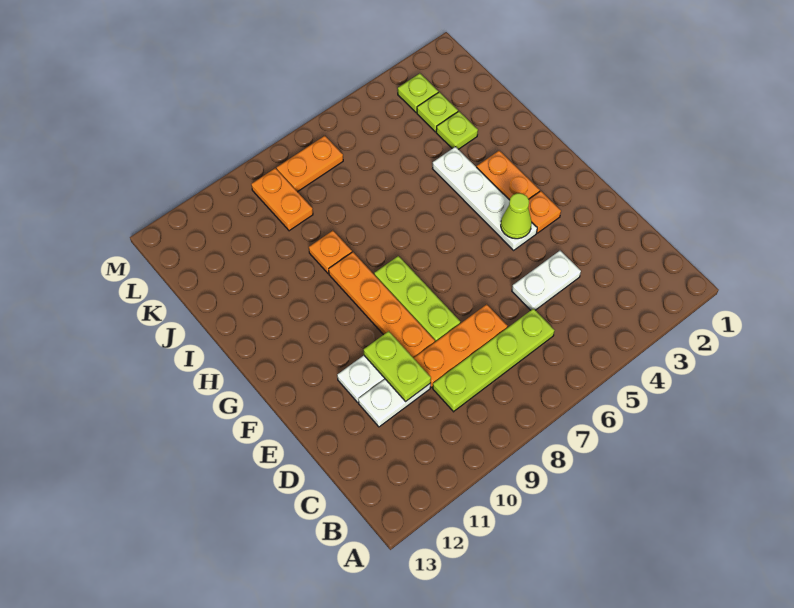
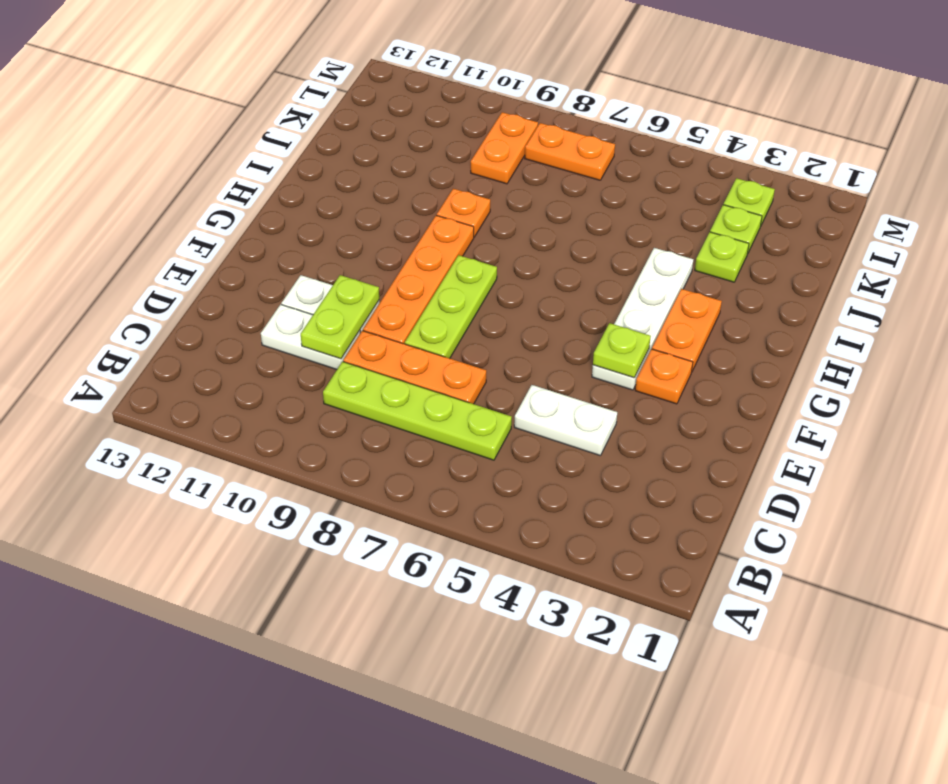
lime cone F4 level 2 -> lime plate F4 level 2

